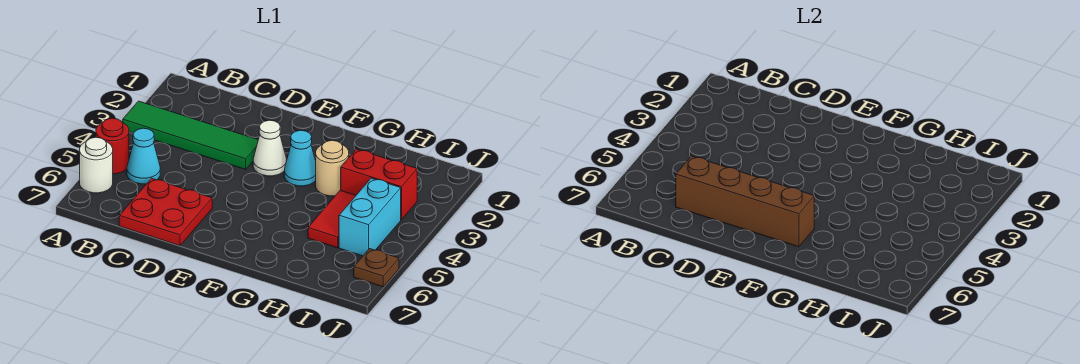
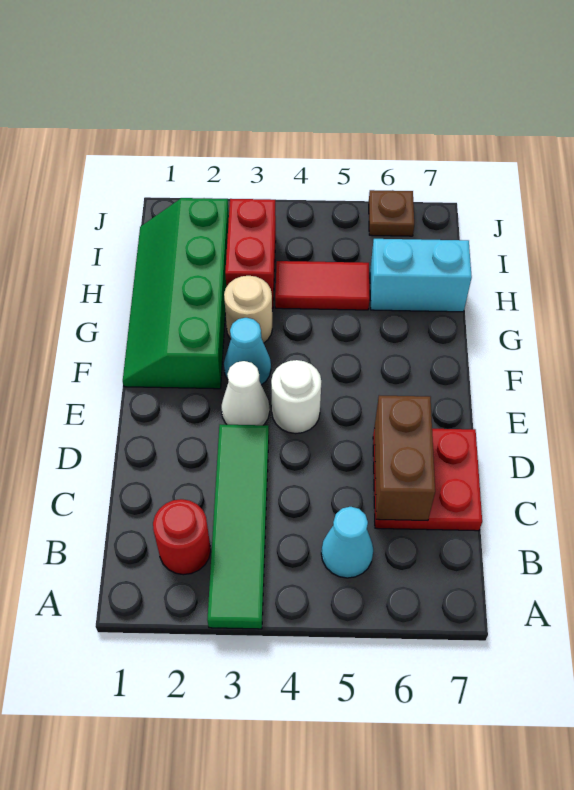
red round brick A5 level 1 -> red round brick B2 level 1
white round brick A6 level 1 -> white round brick E4 level 1
brown brick C6:F6 level 2 -> brown brick C6:D6 level 2
none -> green slope F1:I2 level 1 top 2
cyan brick I4:I5 level 1 -> cyan brick H6:H7 level 1

